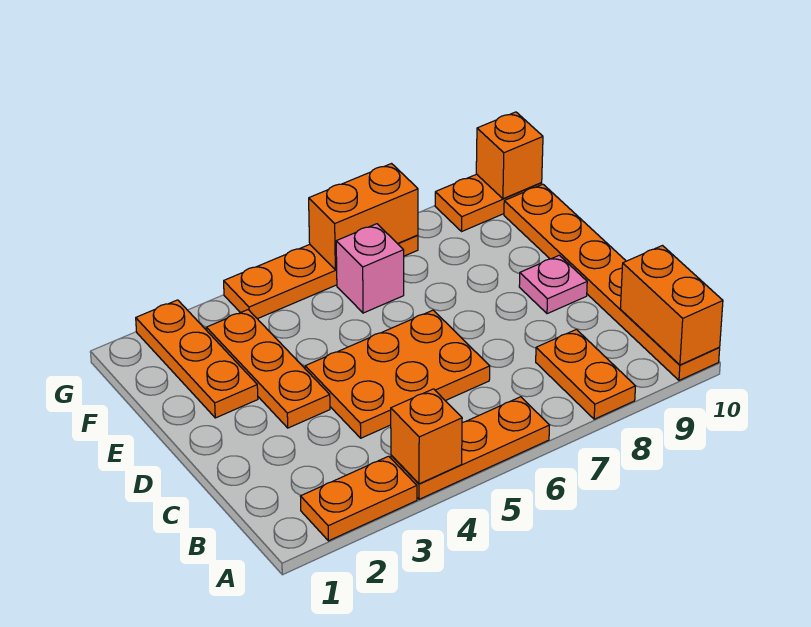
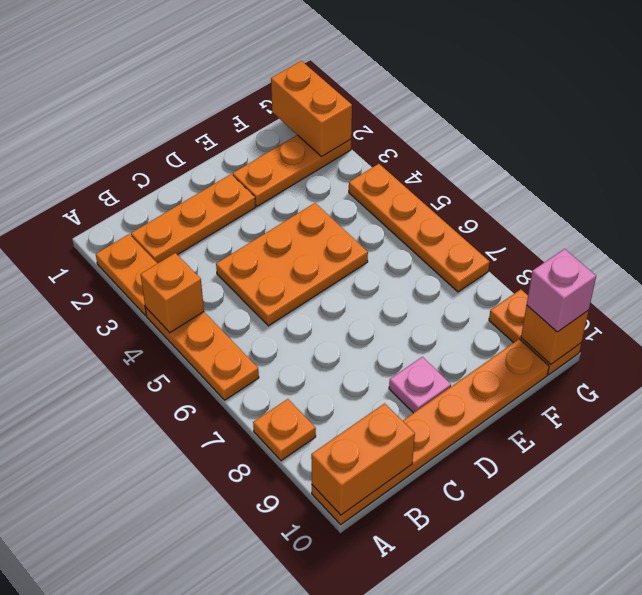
orange plate A8:B8 level 1 -> orange plate A8 level 1
orange plate C4:D6 level 1 -> orange plate C4:E5 level 1
orange plate D3:F3 level 1 -> orange plate B2:D2 level 1
pink brick F6 level 1 -> pink brick G10 level 3
orange brick G6:G7 level 2 -> orange brick G1:G2 level 2

